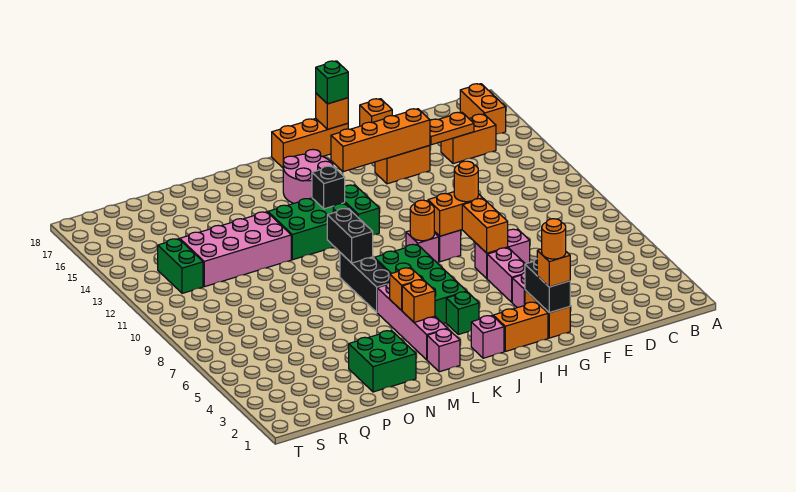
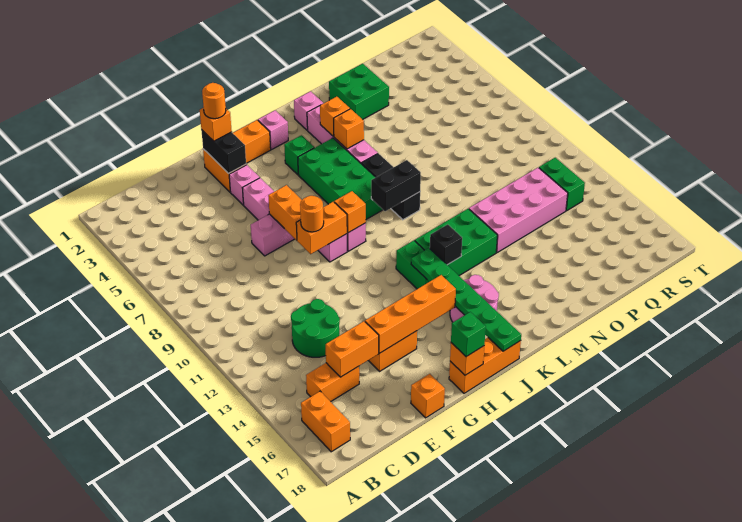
none -> green round brick D12:E13 level 1
orange plate D15:E15 level 2 -> orange brick D15:E15 level 2
orange round brick I9 level 2 -> orange brick I9 level 2
none -> green plate J13:J18 level 2
black brick L9:L10 level 2 -> black brick K9:L9 level 2

